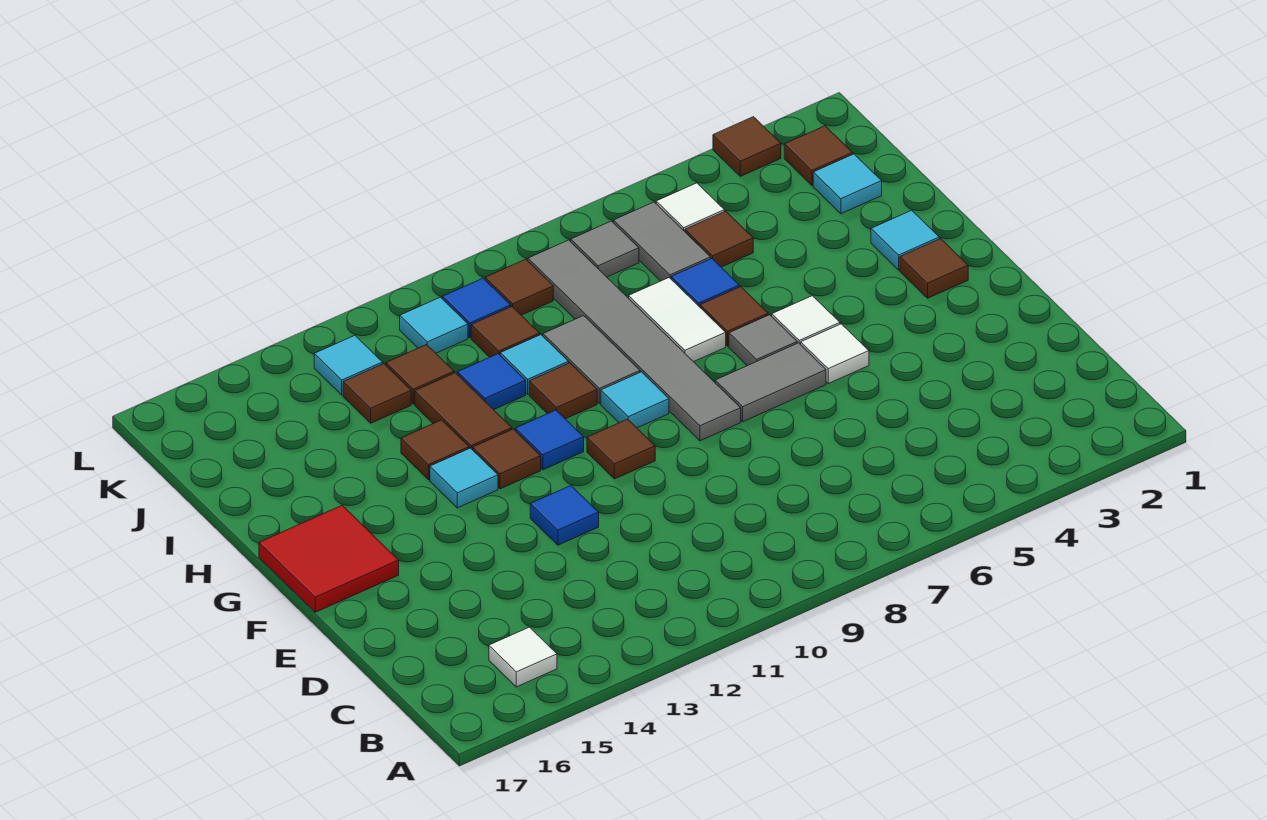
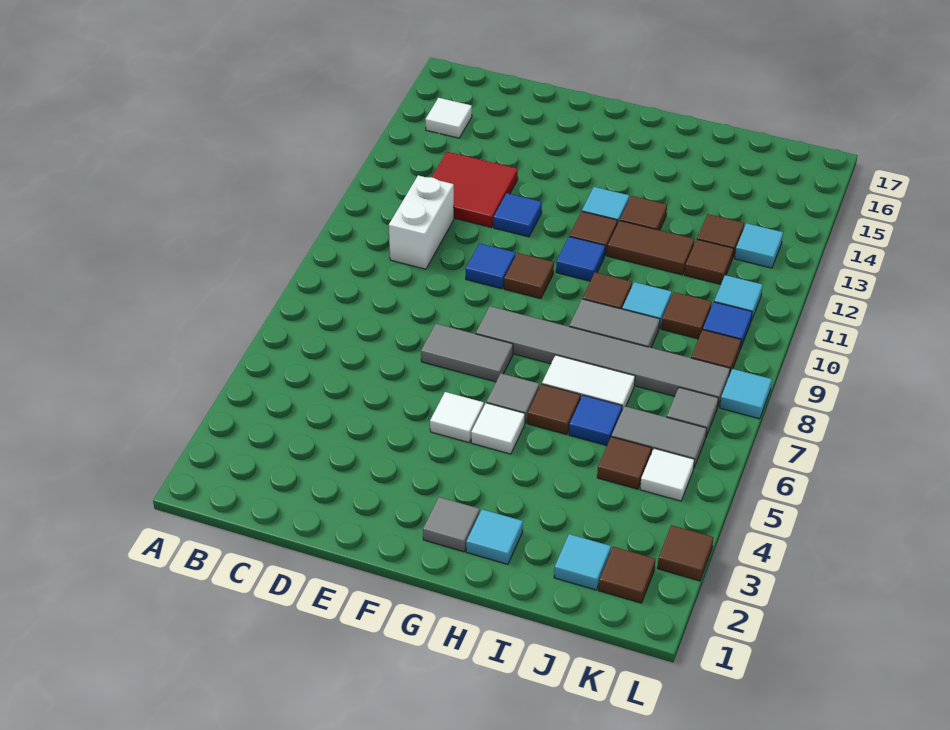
none -> white brick C10:C11 level 1
grey tile F6:F7 level 1 -> grey tile E7:F7 level 1
red tile F16:G17 level 1 -> red tile C12:D13 level 1
brown tile G2 level 1 -> grey tile G2 level 1
cyan tile G9 level 1 -> cyan tile L8 level 1
blue tile I11 level 1 -> blue tile E10 level 1

